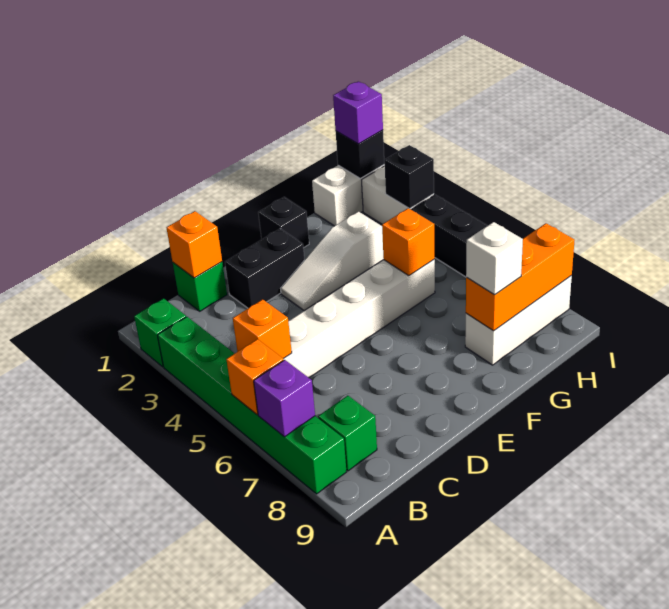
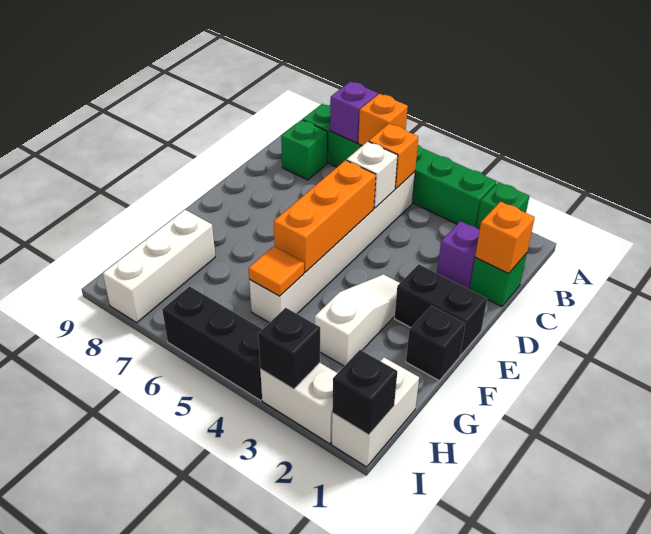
black brick D2:E2 level 1 -> black brick E1:E2 level 1
orange brick G5 level 2 -> orange tile G5 level 2
orange brick G8:I8 level 2 -> orange brick D5:F5 level 2
white brick G8 level 3 -> white brick C5 level 2
purple brick I1 level 3 -> purple brick C2 level 1

